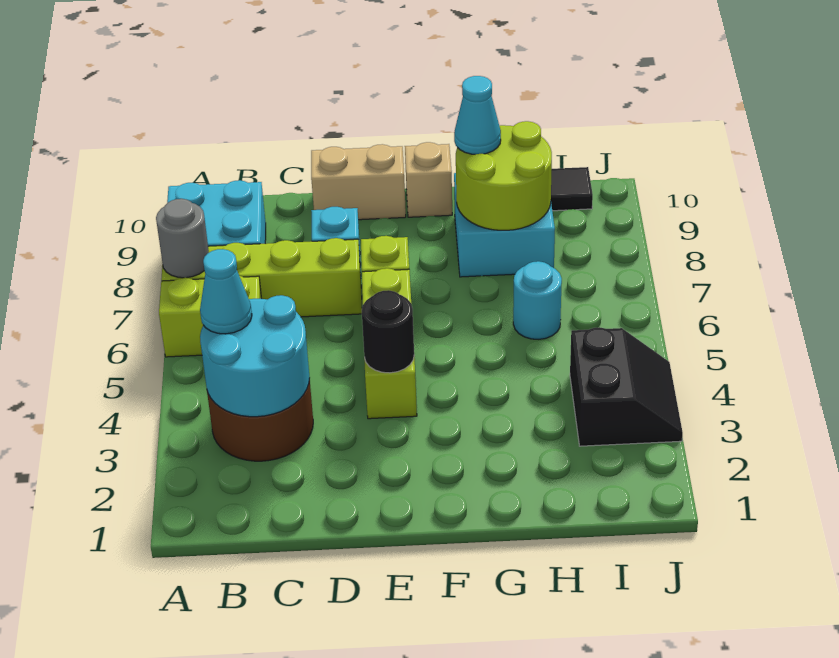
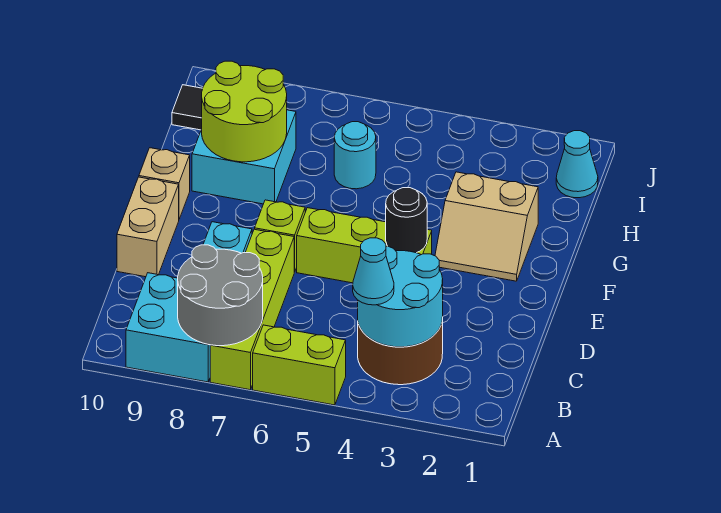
lime brick A6:B6 level 1 -> lime brick A5:A6 level 1
grey round brick A7 level 2 -> grey round brick A7:B8 level 2
none -> tan slope F2:G3 level 1 top G
cyan cone G9 level 3 -> cyan cone I1 level 1
black slope I3:J4 level 1 top I -> none

